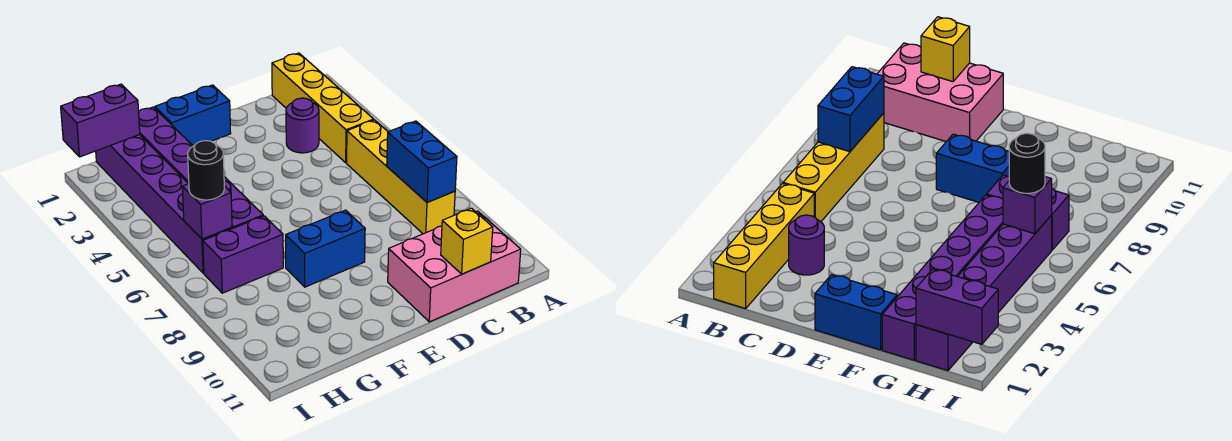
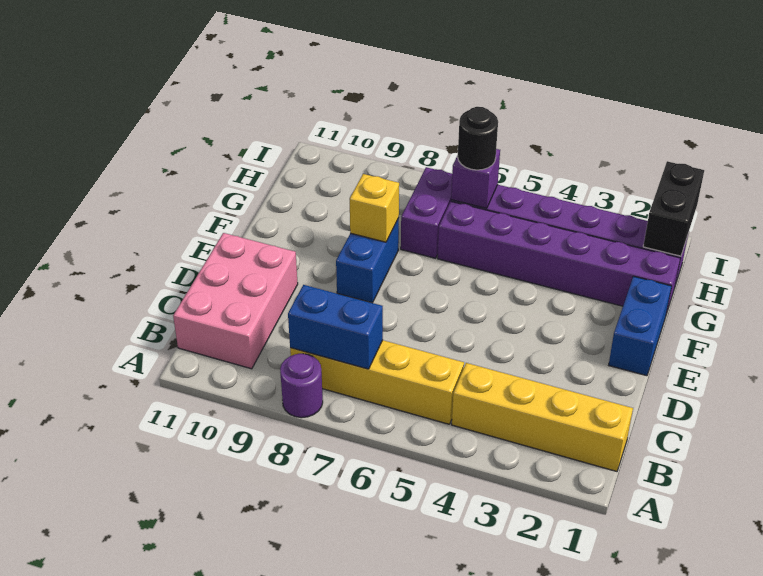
purple round brick C3 level 1 -> purple round brick A8 level 1
yellow brick C11 level 2 -> yellow brick F8 level 2
purple brick H1:I1 level 2 -> black brick H1:I1 level 2

